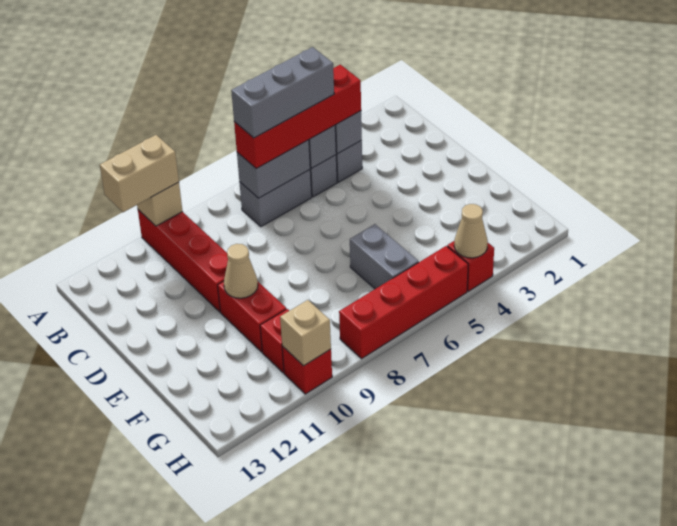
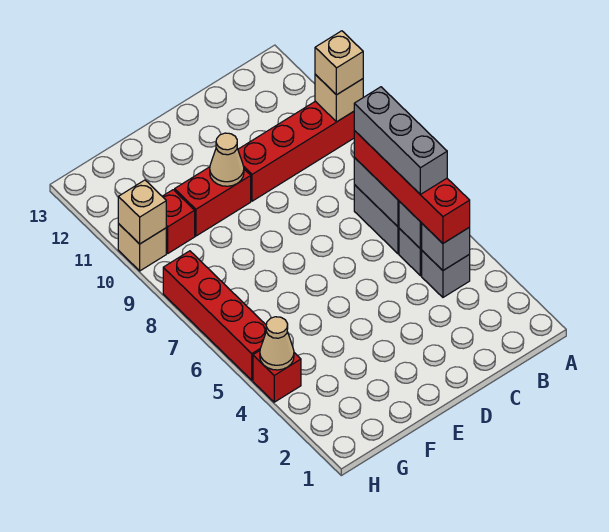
tan brick A10:A11 level 3 -> tan brick A10 level 3
grey brick F6:G6 level 1 -> none
red brick H10 level 1 -> tan brick H10 level 1

